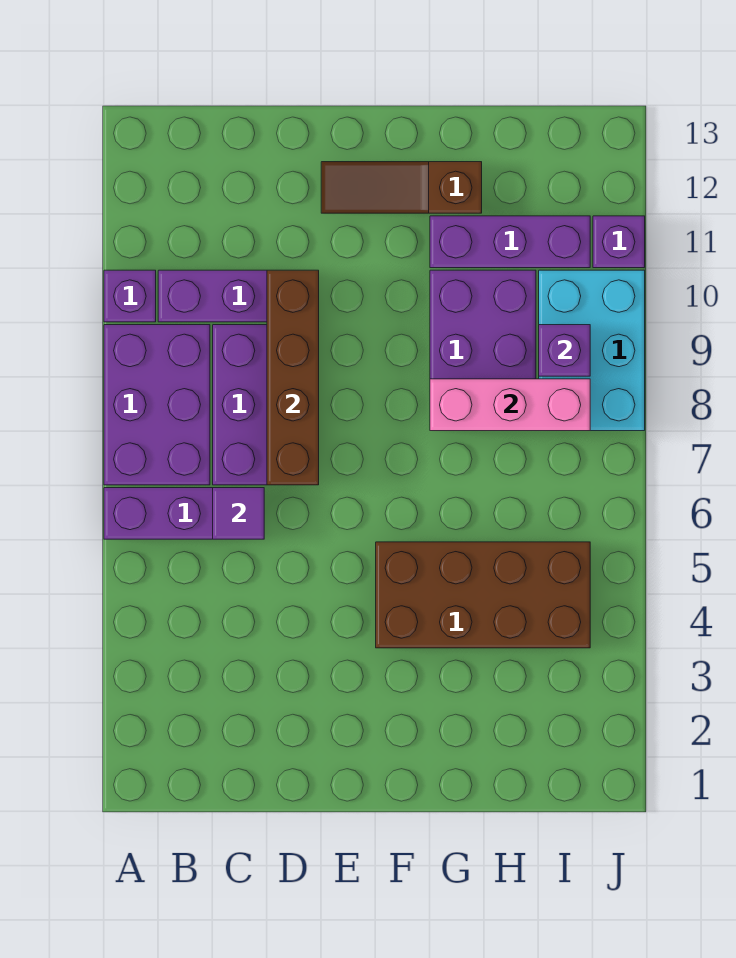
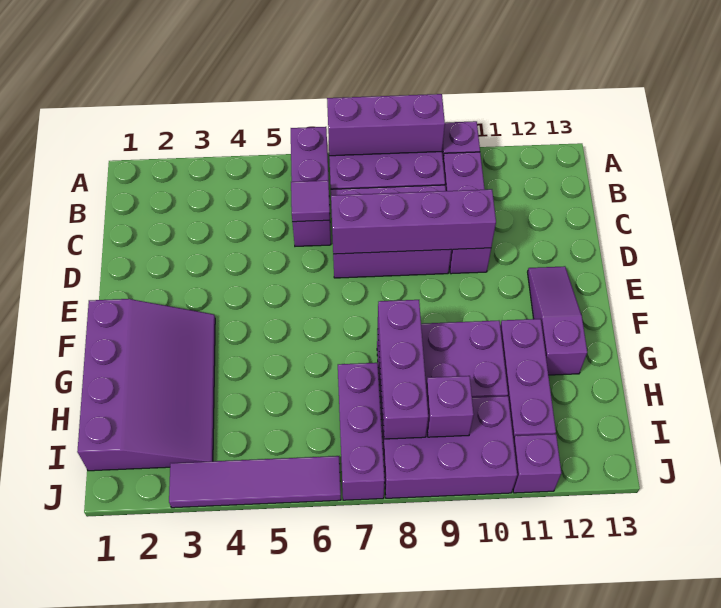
none -> purple brick A7:A9 level 2
brown brick D7:D10 level 2 -> purple brick D7:D10 level 2
brown slope E12:G12 level 1 top G -> purple slope E12:G12 level 1 top G
none -> purple slope F1:I3 level 1 top 1
brown brick F4:I5 level 1 -> none
pink brick G8:I8 level 2 -> purple brick G8:I8 level 2
none -> purple brick H7:J7 level 1
cyan brick I8:J10 level 1 -> purple brick I8:J10 level 1
none -> purple tile J3:J6 level 1

